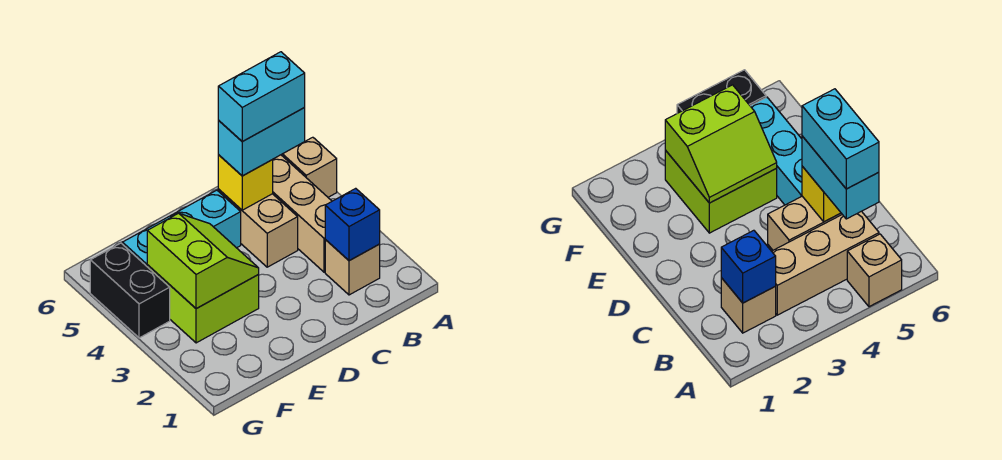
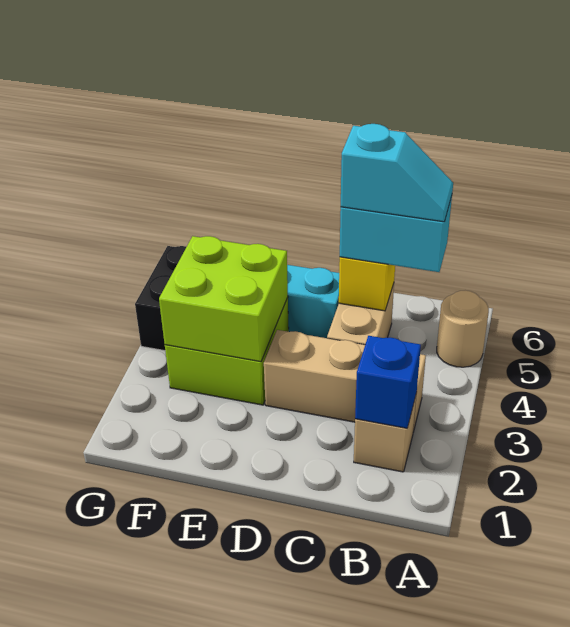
tan brick A5 level 1 -> tan round brick A5 level 1
tan brick B3:B5 level 1 -> tan brick B3:D3 level 1
cyan brick B5:C5 level 4 -> cyan slope B5:C5 level 4 top C
lime slope E3:F4 level 2 top F -> lime brick E3:F4 level 2

